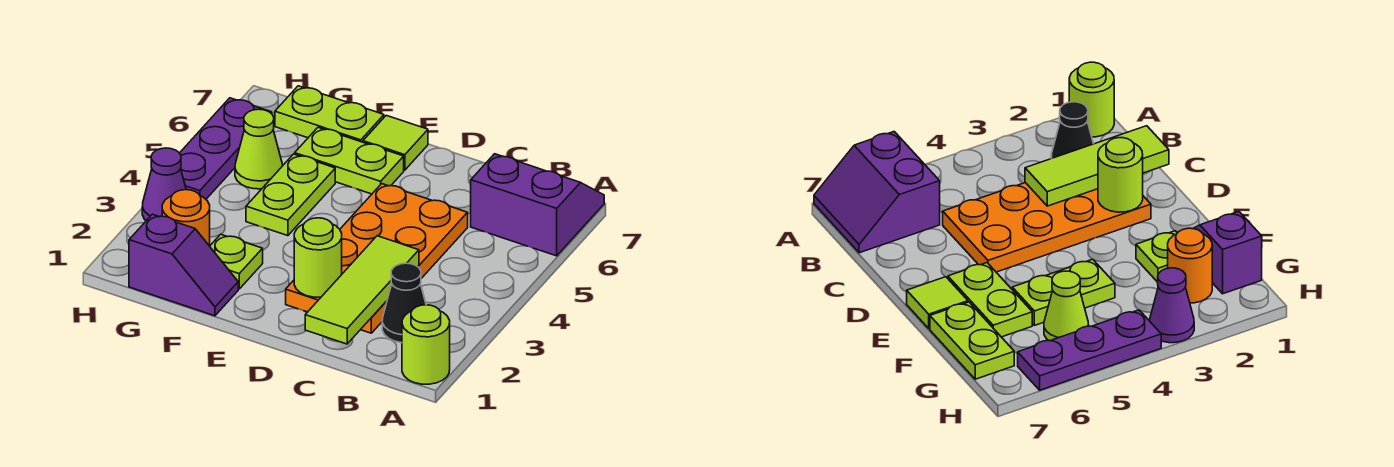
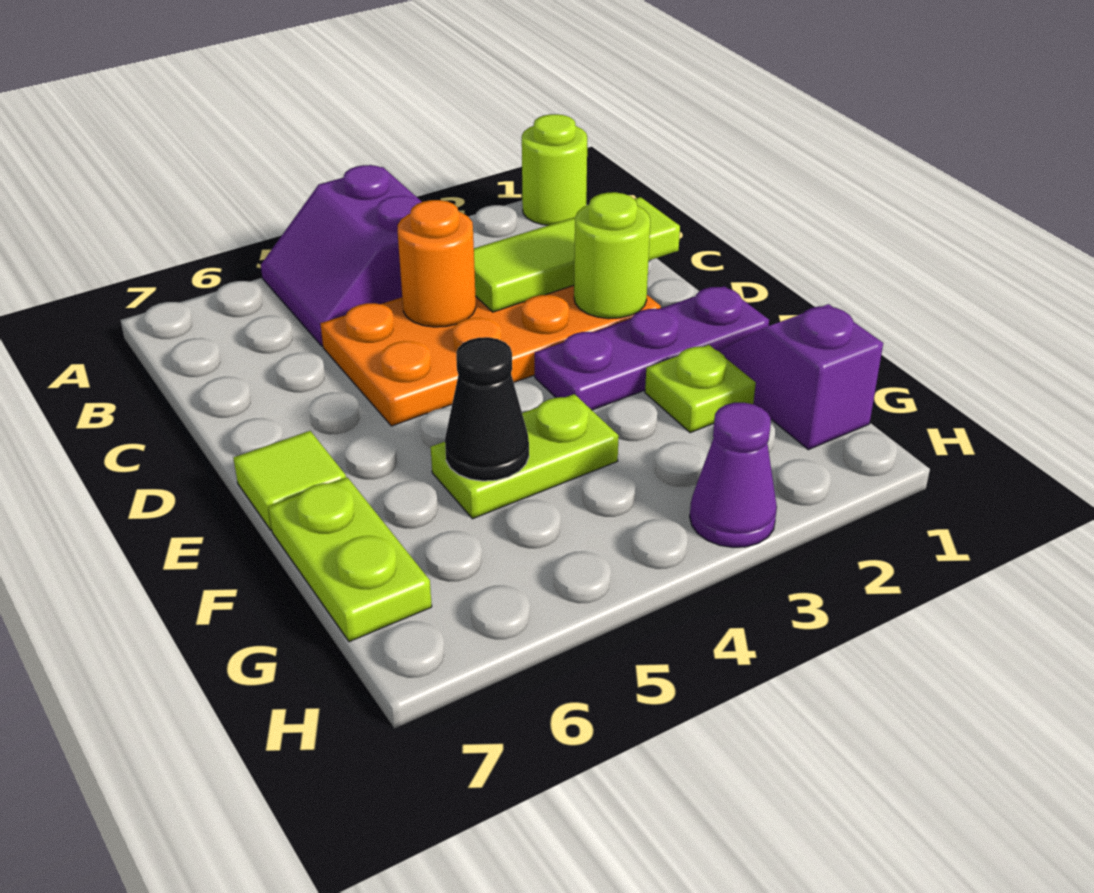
purple slope A6:B7 level 1 top 6 -> purple slope A4:B5 level 1 top 4
black cone B2 level 1 -> black cone F5 level 2
lime plate E6:F6 level 1 -> none
orange round brick G2 level 1 -> orange round brick C4 level 2
lime cone G5 level 1 -> none
purple plate H4:H6 level 1 -> purple plate E1:E3 level 1

